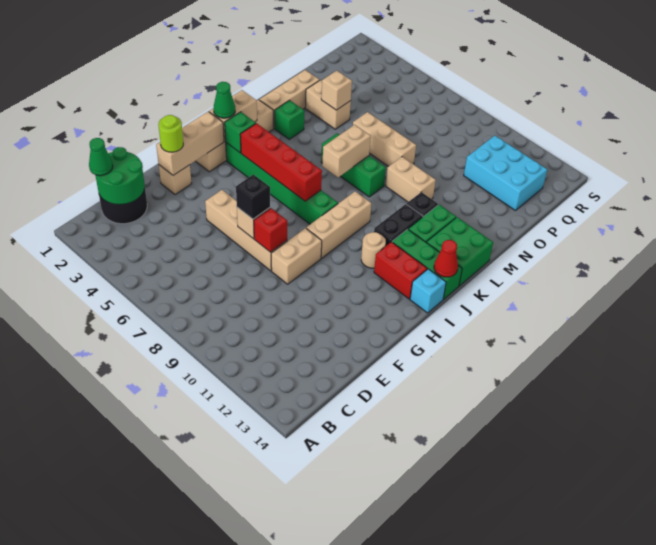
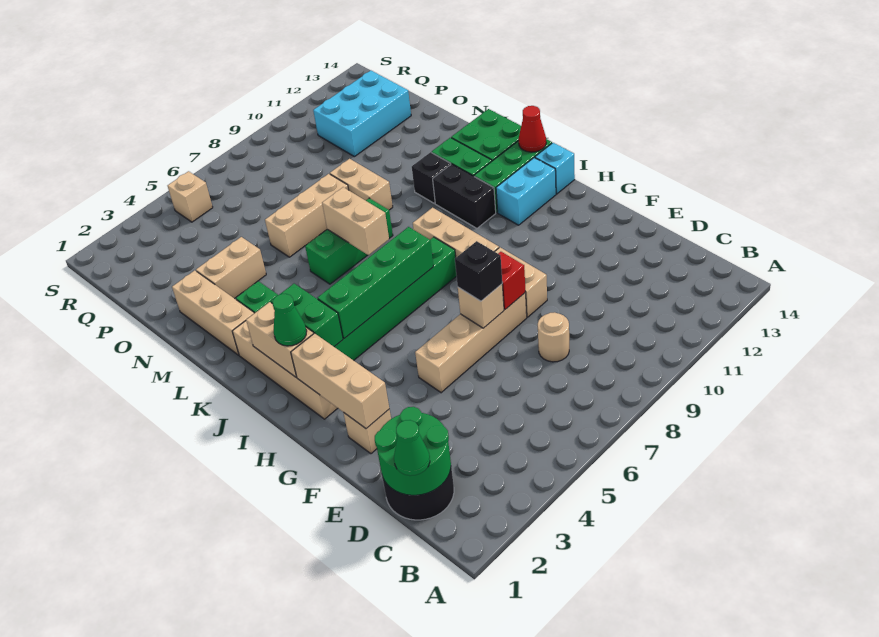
lime round brick F2 level 3 -> none
green brick I3 level 2 -> green brick I3:J3 level 2
red brick I4:I7 level 2 -> green brick I4:I7 level 2
tan round brick I11 level 1 -> tan round brick D8 level 1
red brick I12:I13 level 1 -> cyan brick I12:I13 level 1
tan brick M9:M10 level 1 -> tan brick M9:N9 level 1
tan brick N4 level 2 -> tan brick R5 level 1

